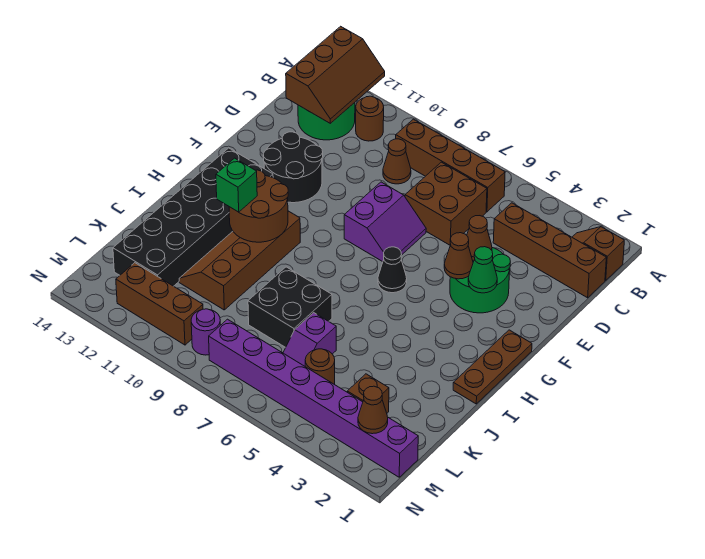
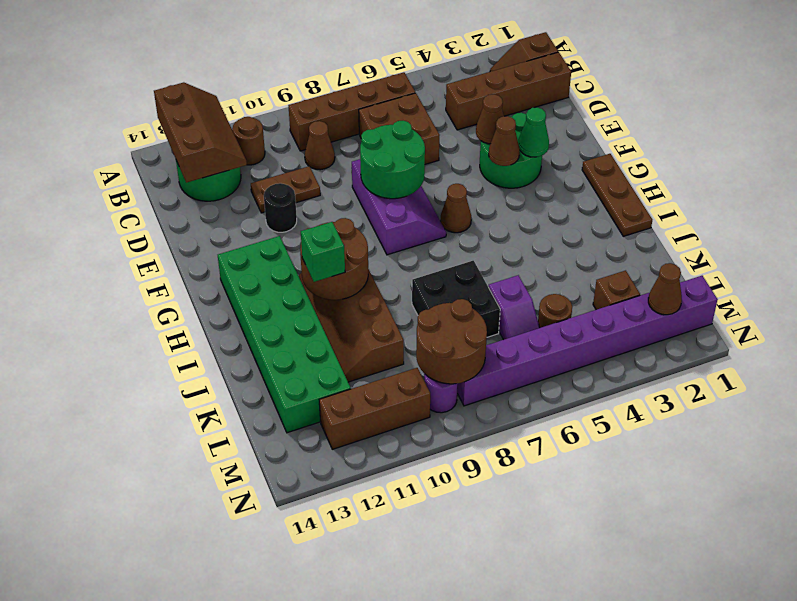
none -> brown plate D10:D11 level 1
purple slope E7:F8 level 1 top 8 -> purple slope E7:G8 level 1 top 8
none -> green round brick E7:F8 level 2
black round brick E11:F12 level 1 -> black round brick E11 level 1
black cone G6 level 1 -> brown cone G6 level 1
black brick G12:L13 level 1 -> green brick G12:L13 level 1
none -> brown round brick L8:M9 level 2

